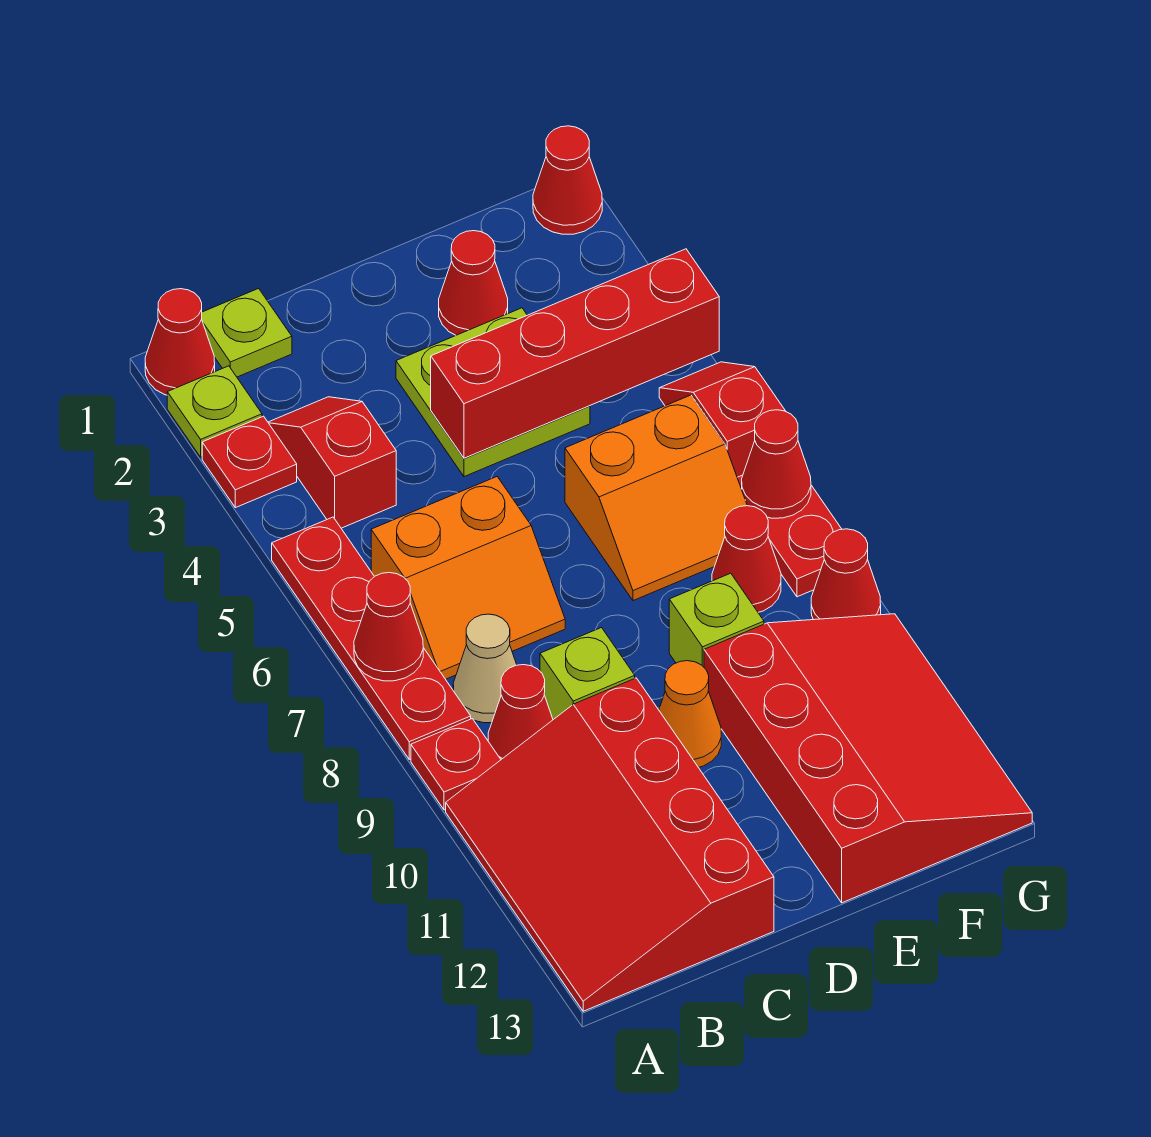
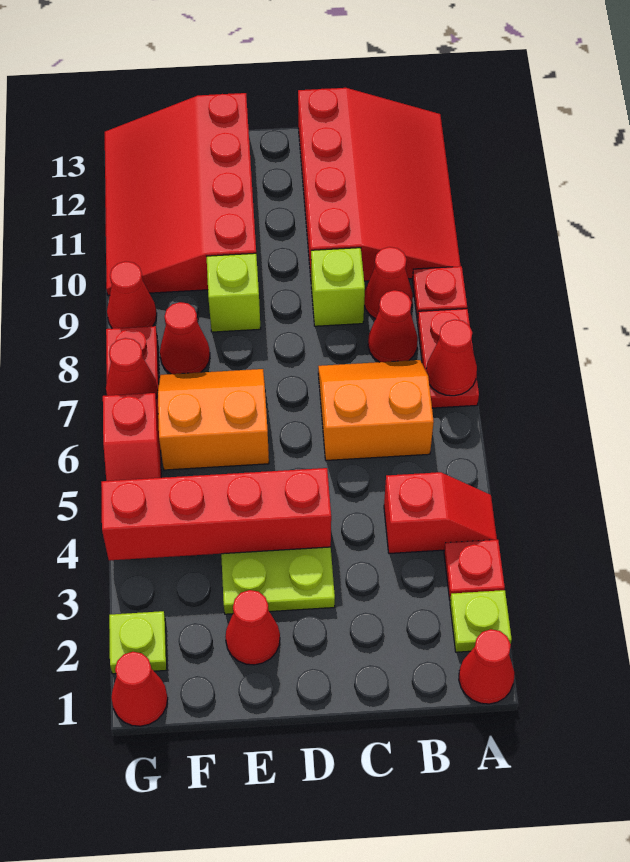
red plate A5:A8 level 1 -> red plate A7:A8 level 1
lime plate B1 level 1 -> lime plate G2 level 1
red slope B3:B4 level 1 top 4 -> red slope A4:B4 level 1 top B
tan cone B8 level 1 -> red cone B8 level 1
orange cone D10 level 1 -> none

